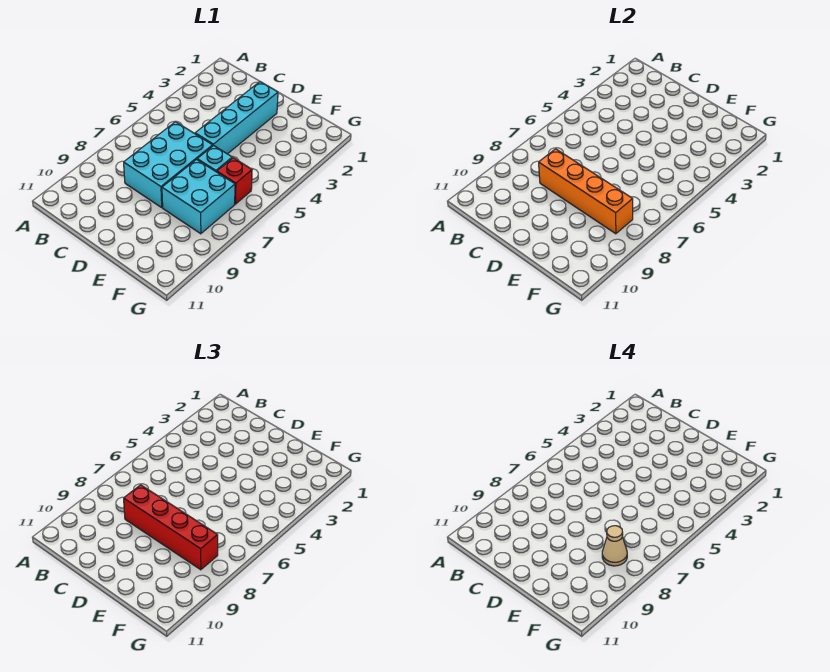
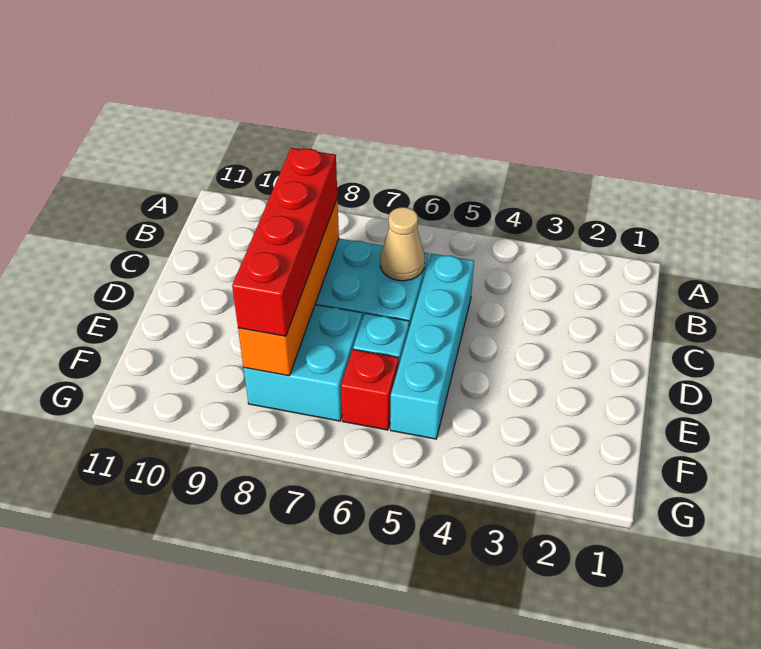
cyan brick D2:D5 level 1 -> cyan brick C5:F5 level 1
tan cone F8 level 4 -> tan cone C6 level 2

